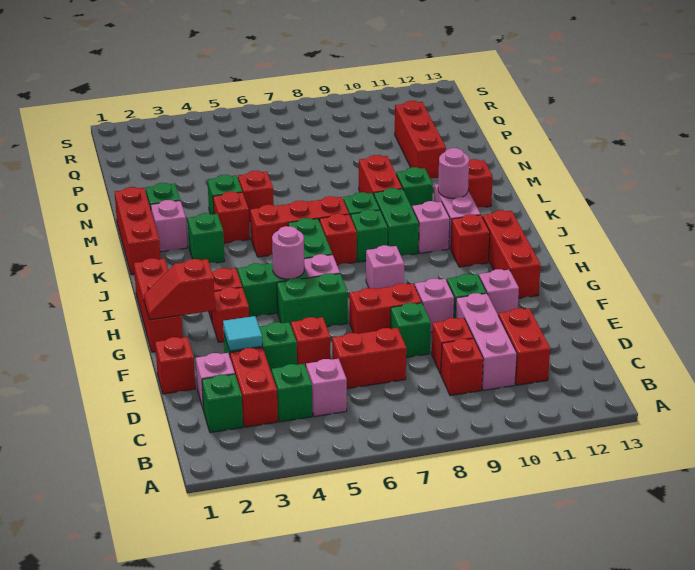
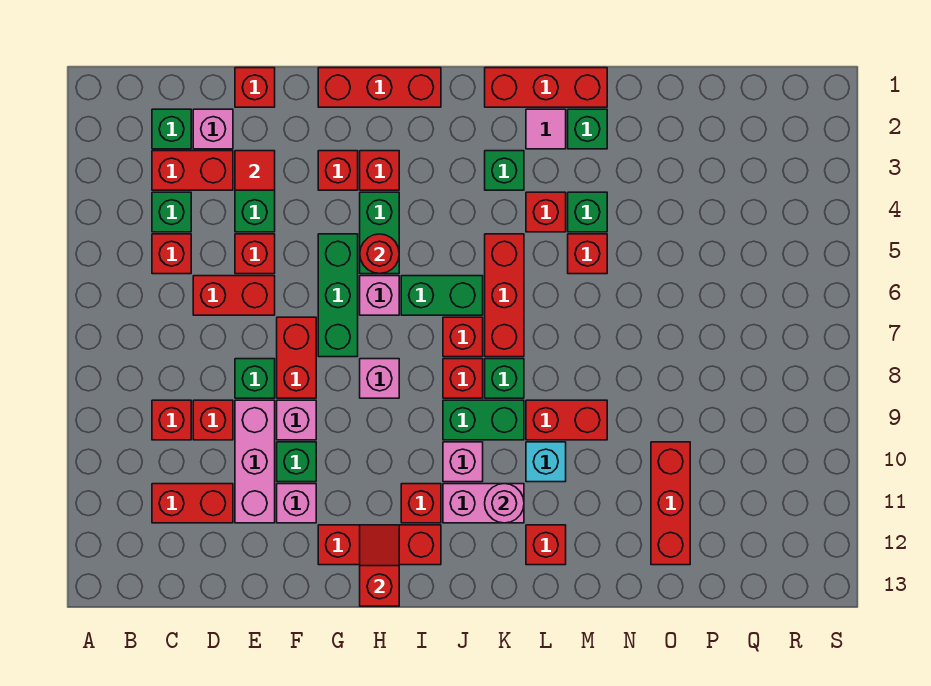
pink brick C5 level 1 -> red brick C5 level 1
pink brick C10:E10 level 1 -> pink brick E9:E11 level 1
red brick D6:D7 level 1 -> red brick D6:E6 level 1
cyan tile E3 level 2 -> red tile E3 level 2
red slope G1:G2 level 2 top 2 -> red slope H12:H13 level 2 top 13
green brick G5:G6 level 1 -> green brick G5:G7 level 1
pink round brick H5 level 2 -> red round brick H5 level 2
green brick J8 level 1 -> red brick J8 level 1
pink brick L2 level 1 -> pink tile L2 level 1
green brick L10 level 1 -> cyan brick L10 level 1
red brick N11:P11 level 1 -> red brick O10:O12 level 1

